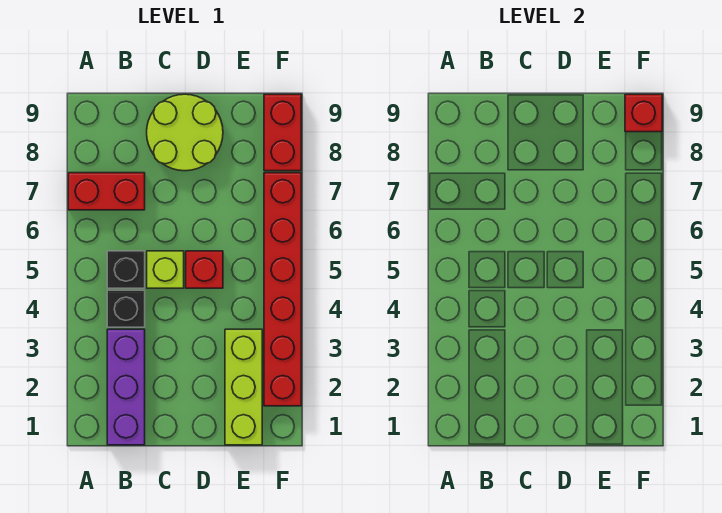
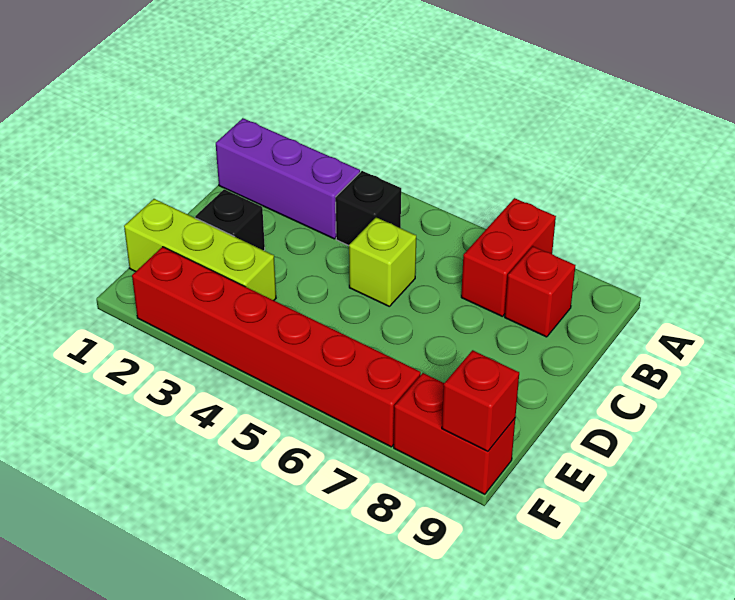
black brick B5 level 1 -> black brick D2 level 1
lime round brick C8:D9 level 1 -> none
red brick D5 level 1 -> red brick B8 level 1

